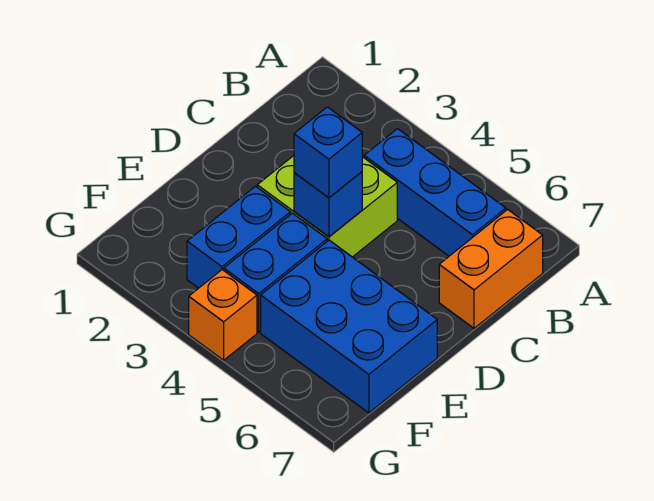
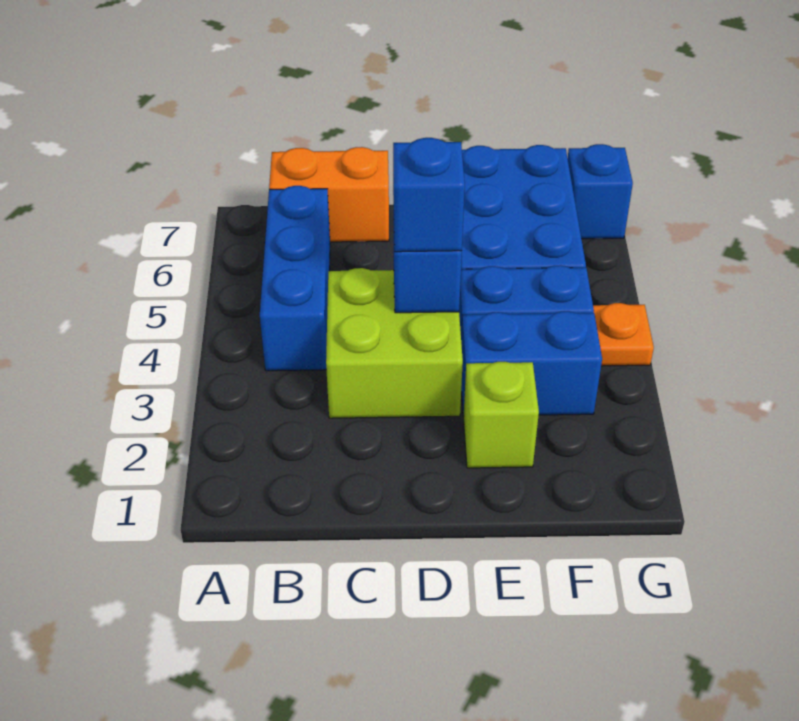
none -> lime brick E2 level 1
orange brick G4 level 1 -> orange plate G4 level 1
none -> blue brick G7 level 1

